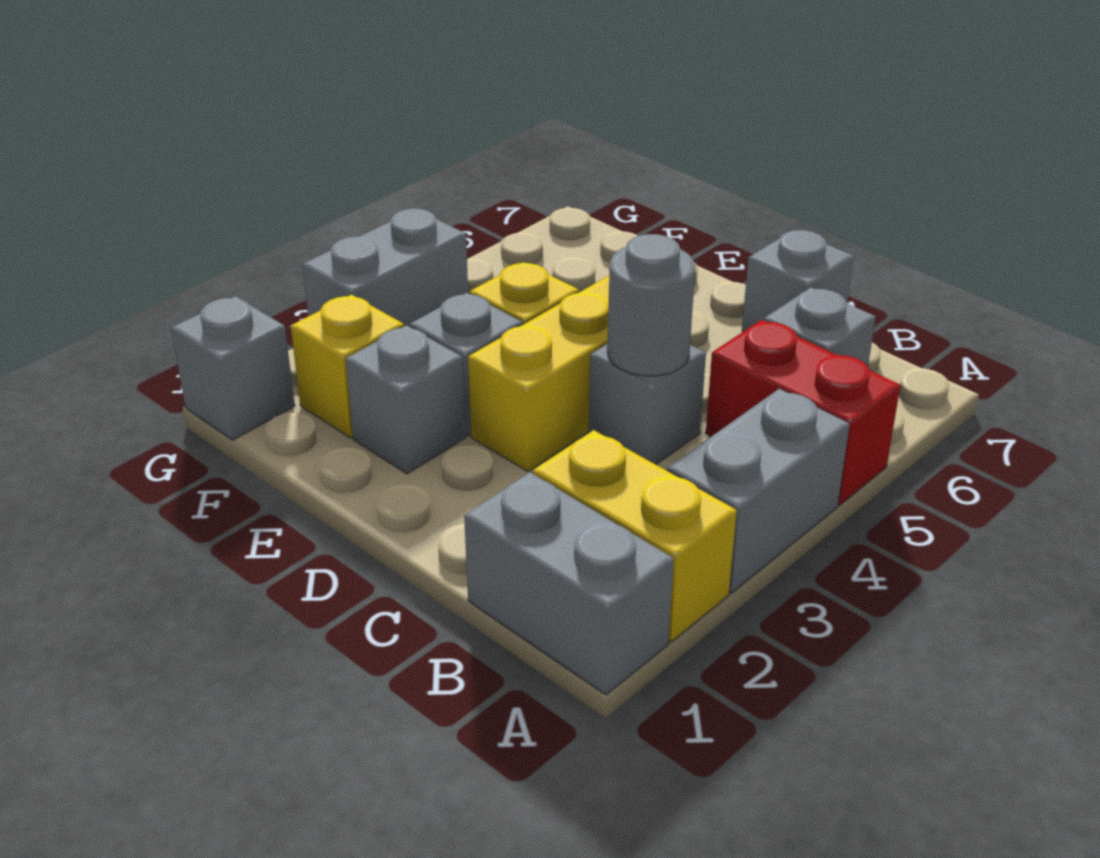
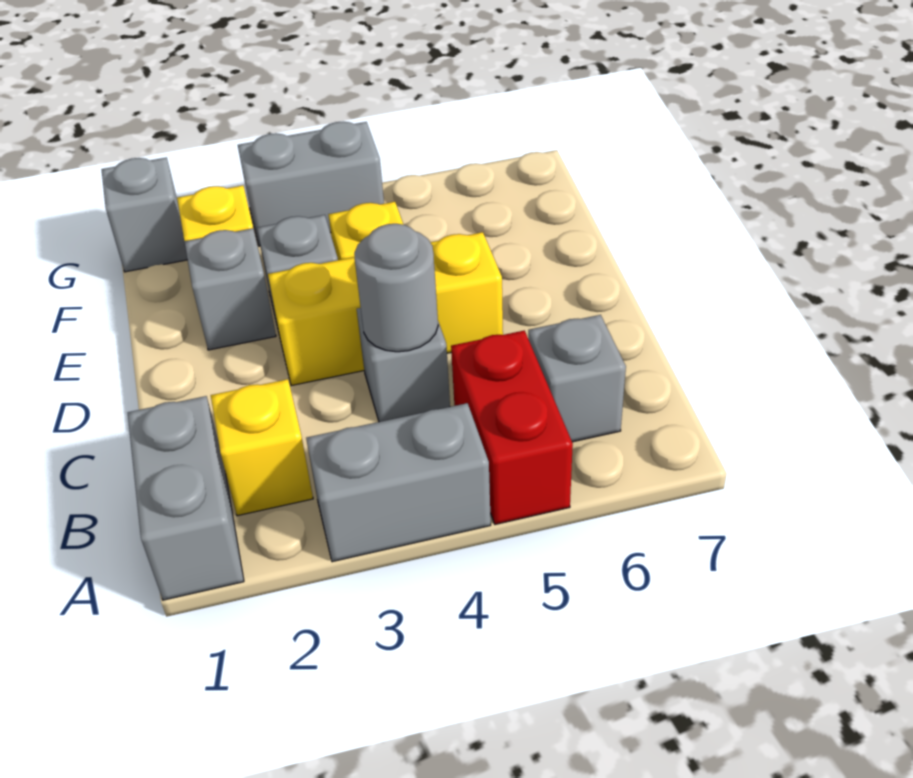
yellow brick A2:B2 level 1 -> yellow brick B2 level 1
grey brick C7 level 1 -> none

